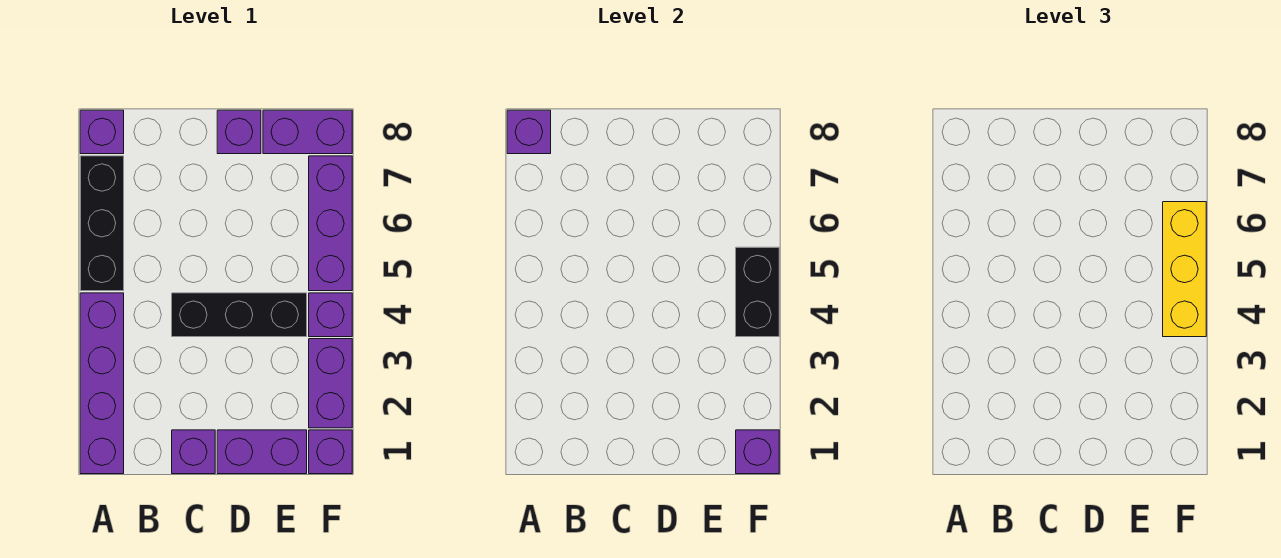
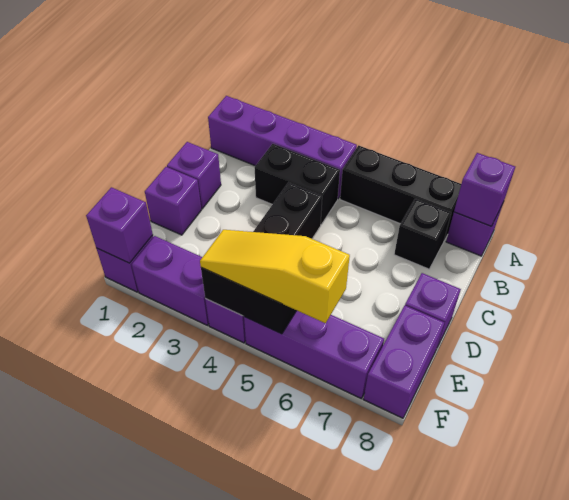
none -> black brick B3:B4 level 1
none -> black brick B7 level 1
purple brick D1:E1 level 1 -> purple brick D1 level 1
yellow brick F4:F6 level 3 -> yellow slope F4:F6 level 3 top 6

